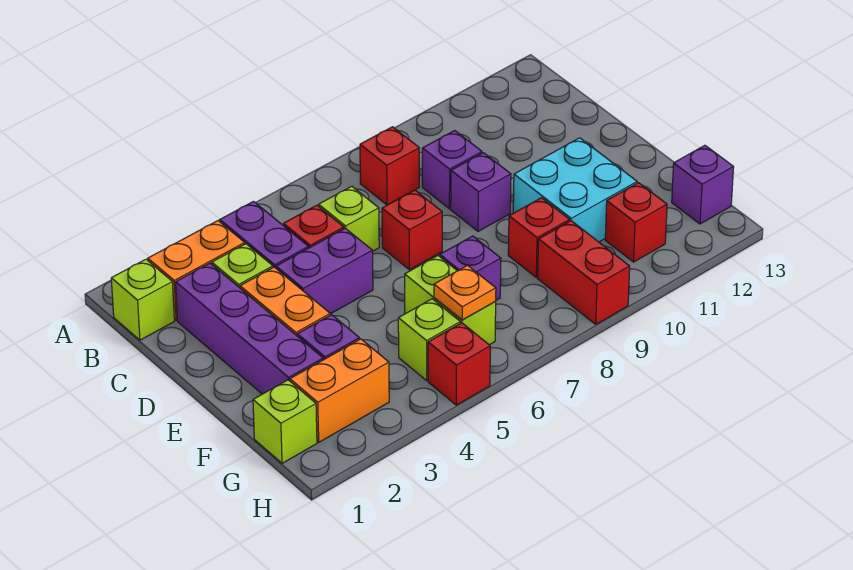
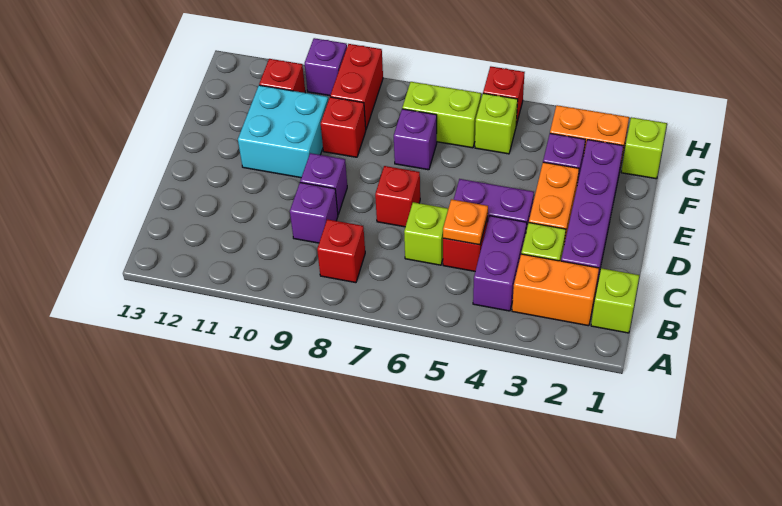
lime brick F6:G6 level 1 -> lime brick G6:G7 level 1
orange plate G6 level 2 -> orange plate C5 level 2
purple brick G13 level 1 -> purple brick H10 level 1

